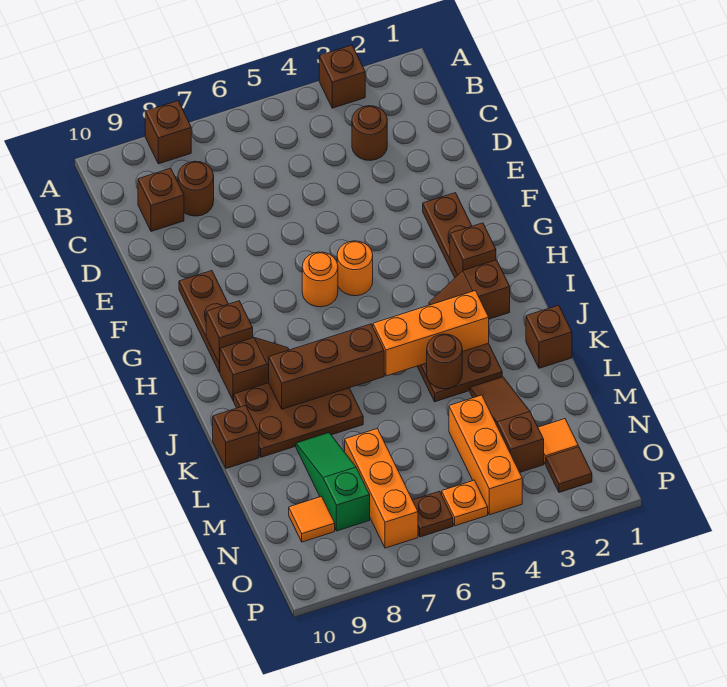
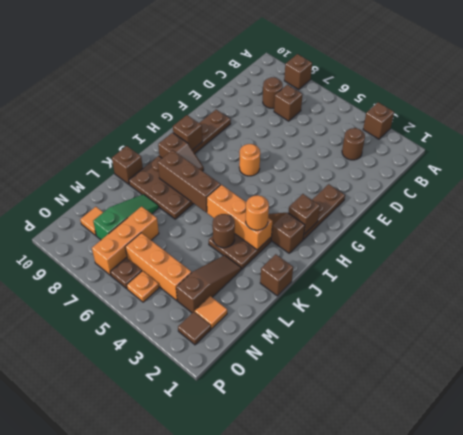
brown brick C9 level 1 -> brown brick C7 level 1
orange round brick G5 level 1 -> orange round brick J3 level 3
orange brick M4:O4 level 1 -> orange brick N4:N6 level 1

